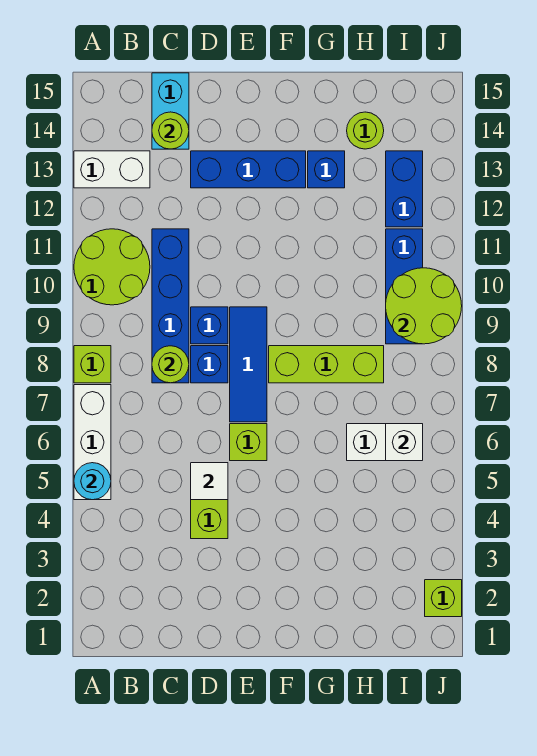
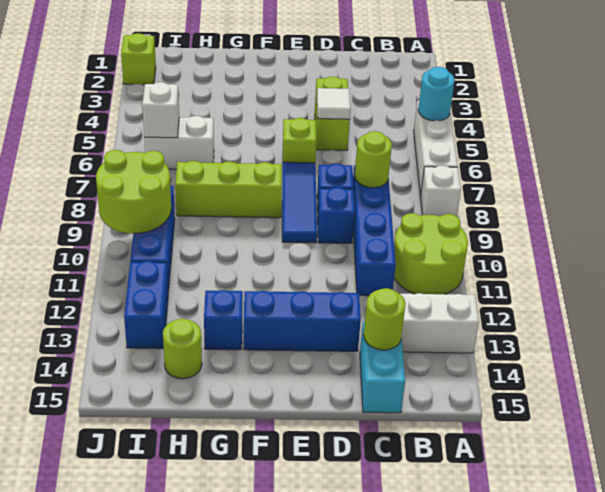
lime brick A8 level 1 -> white brick A8 level 1

